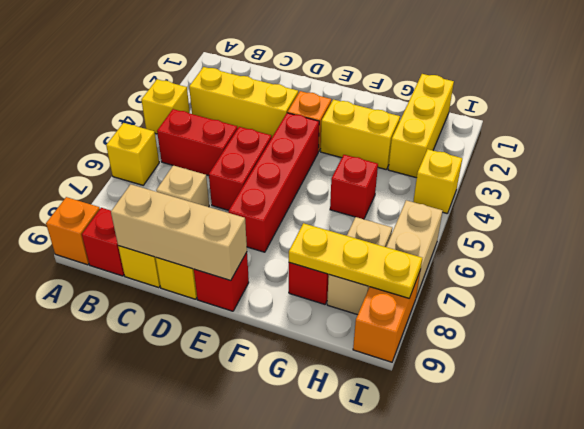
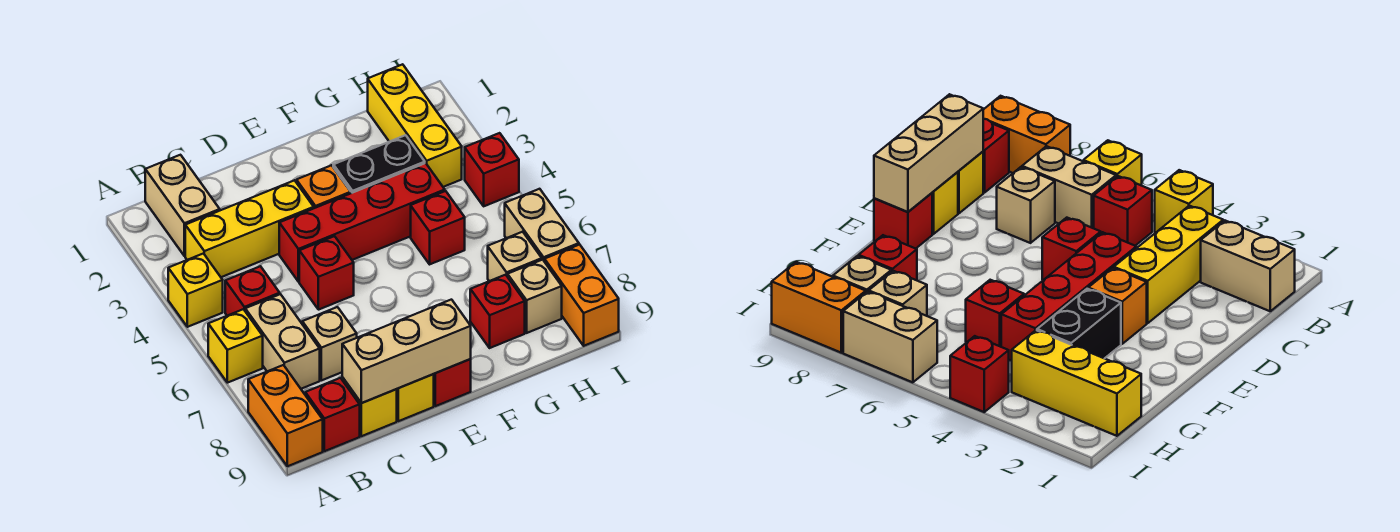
orange brick A9 level 1 -> orange brick A8:A9 level 1
none -> tan brick B1:B2 level 1
red brick B5:C5 level 1 -> red brick B5 level 1
none -> tan brick B6:B7 level 1
red brick D5:D6 level 1 -> red brick D5 level 1
red brick E4:E7 level 1 -> red brick D4:G4 level 1
yellow brick F3:G3 level 1 -> black brick F3:G3 level 1
yellow plate G8:I8 level 2 -> none
yellow brick I4 level 1 -> red brick I4 level 1

